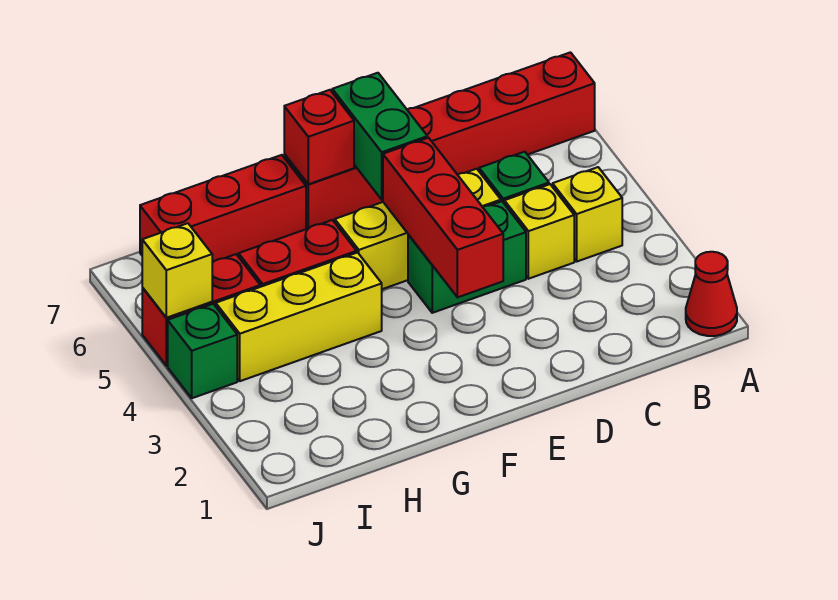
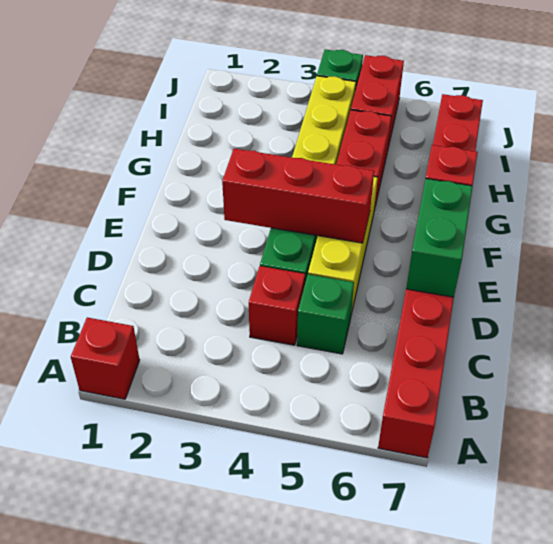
red cone A1 level 1 -> red brick A1 level 1
yellow brick B4 level 1 -> none
yellow brick C4 level 1 -> red brick C4 level 1
green brick E6:E7 level 2 -> green brick D7:E7 level 2
yellow brick J5 level 2 -> none

